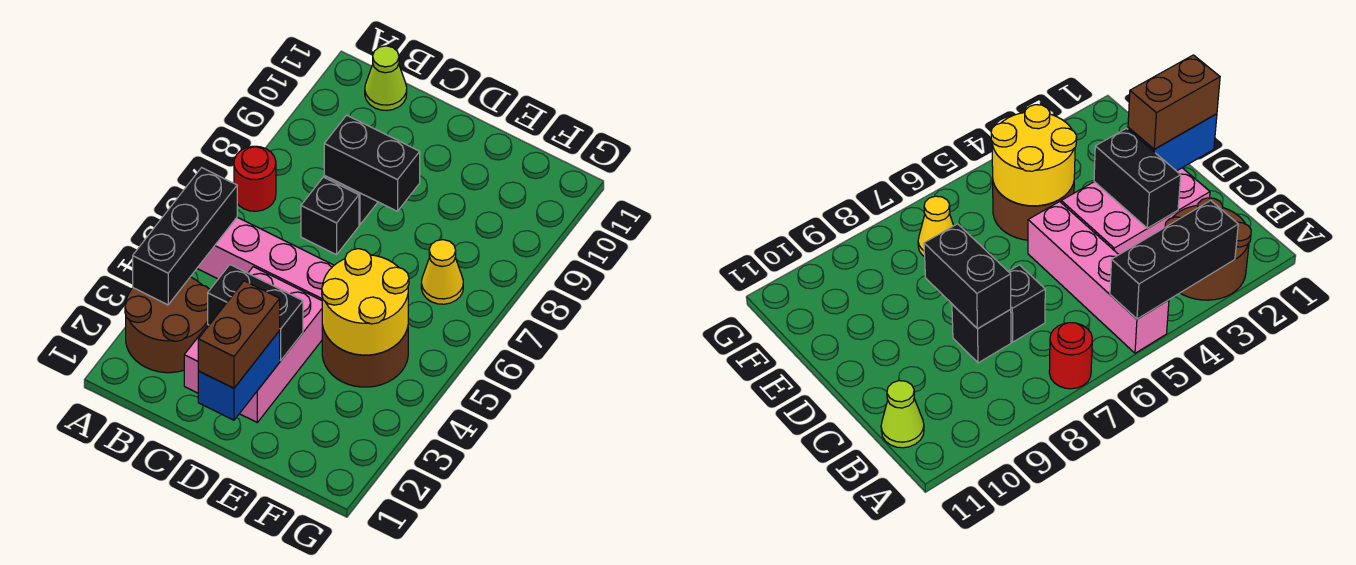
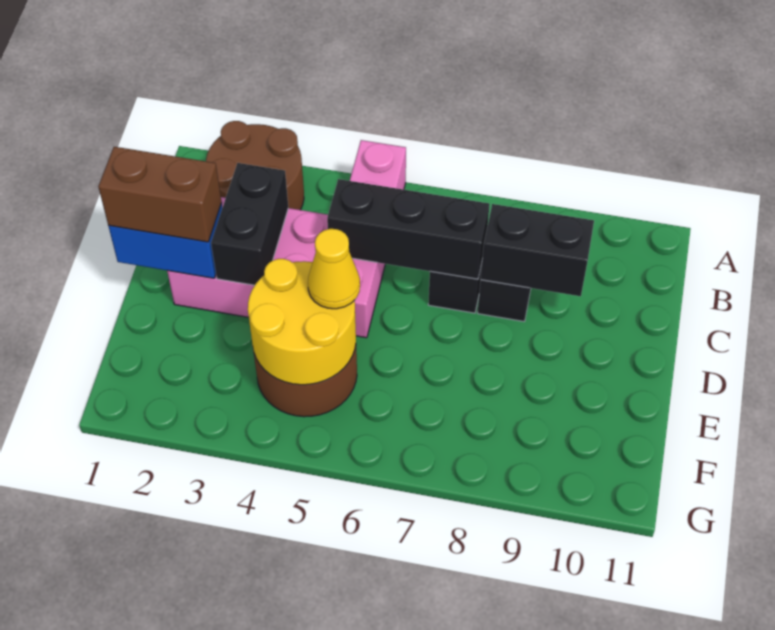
black brick A3:A5 level 2 -> black brick C5:C7 level 2
red round brick A7 level 1 -> none
lime cone B11 level 1 -> none
black brick C8:D8 level 2 -> black brick C8:C9 level 2
yellow cone F7 level 1 -> yellow cone E5 level 3

